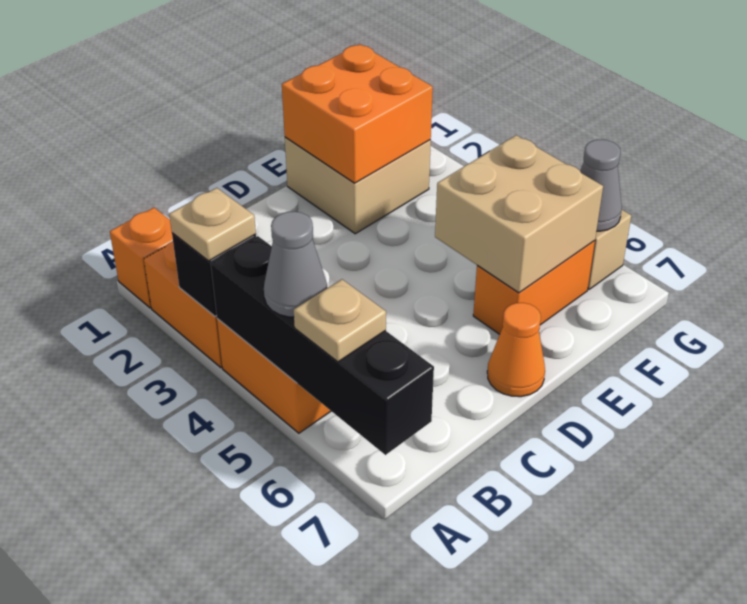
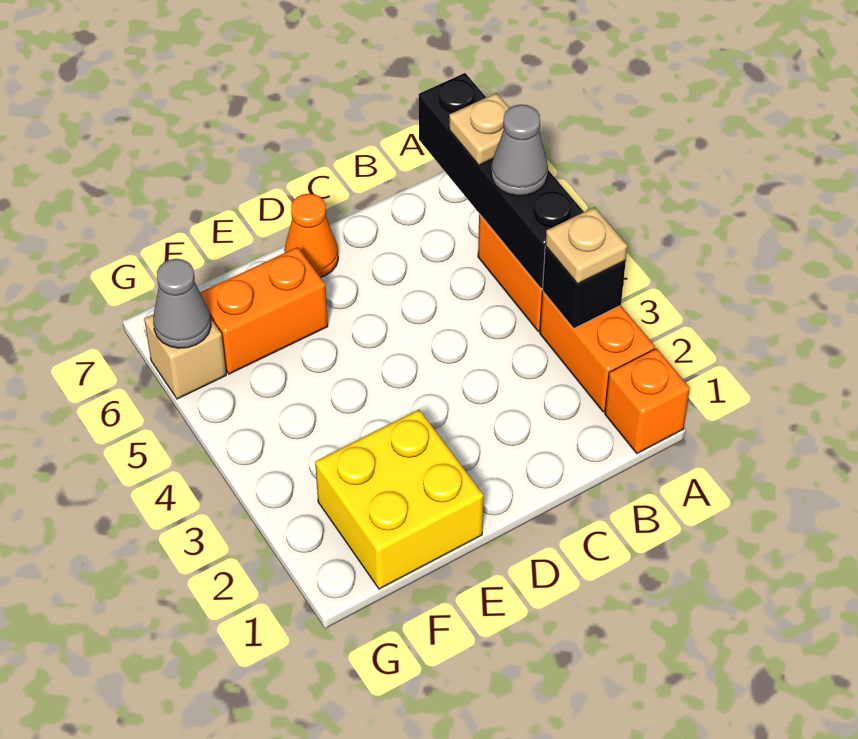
tan brick E1:F2 level 1 -> yellow brick E1:F2 level 1
orange brick E1:F2 level 2 -> none
tan brick E5:F6 level 2 -> none

